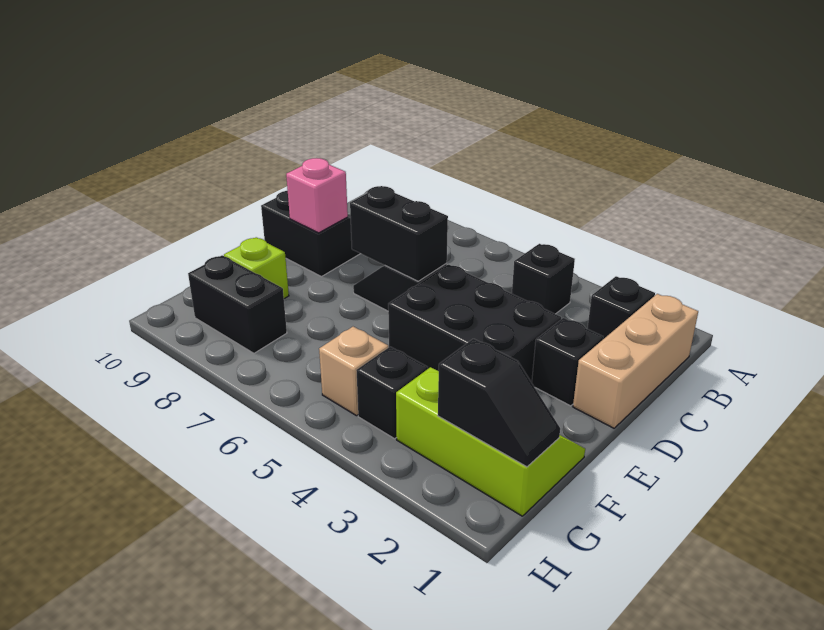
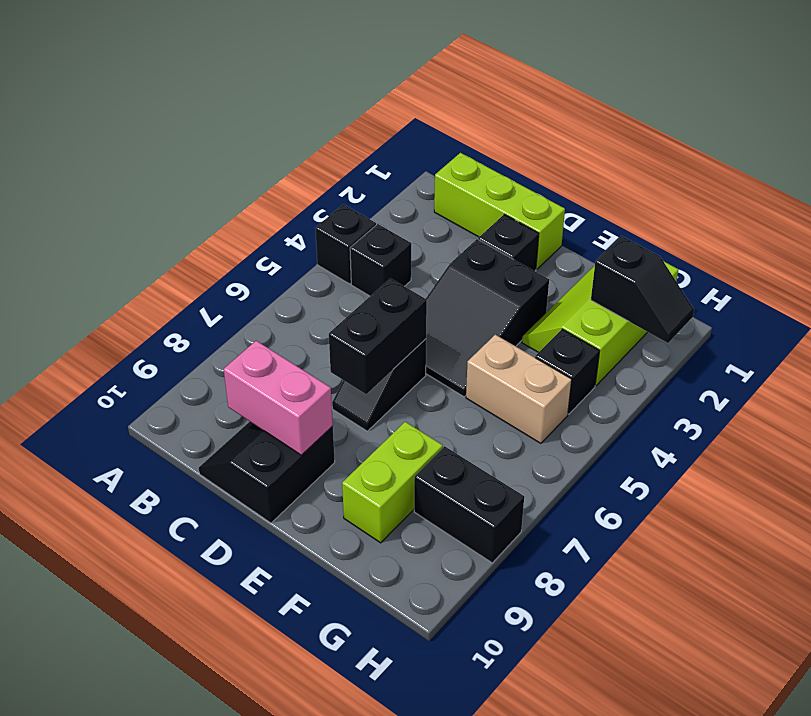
tan brick B1:D1 level 1 -> lime brick B1:D1 level 1
black brick B2 level 1 -> black brick A4 level 1
black brick D3:E5 level 1 -> black slope D3:E5 level 1 top 3
pink brick D9 level 2 -> pink brick C9:D9 level 2
lime brick F9 level 1 -> lime brick F8:F9 level 1
black slope G1:G2 level 2 top 2 -> black slope G2:H2 level 2 top G
tan brick G5 level 1 -> tan brick F5:G5 level 1
black brick G8:G9 level 1 -> black brick G8:H8 level 1

